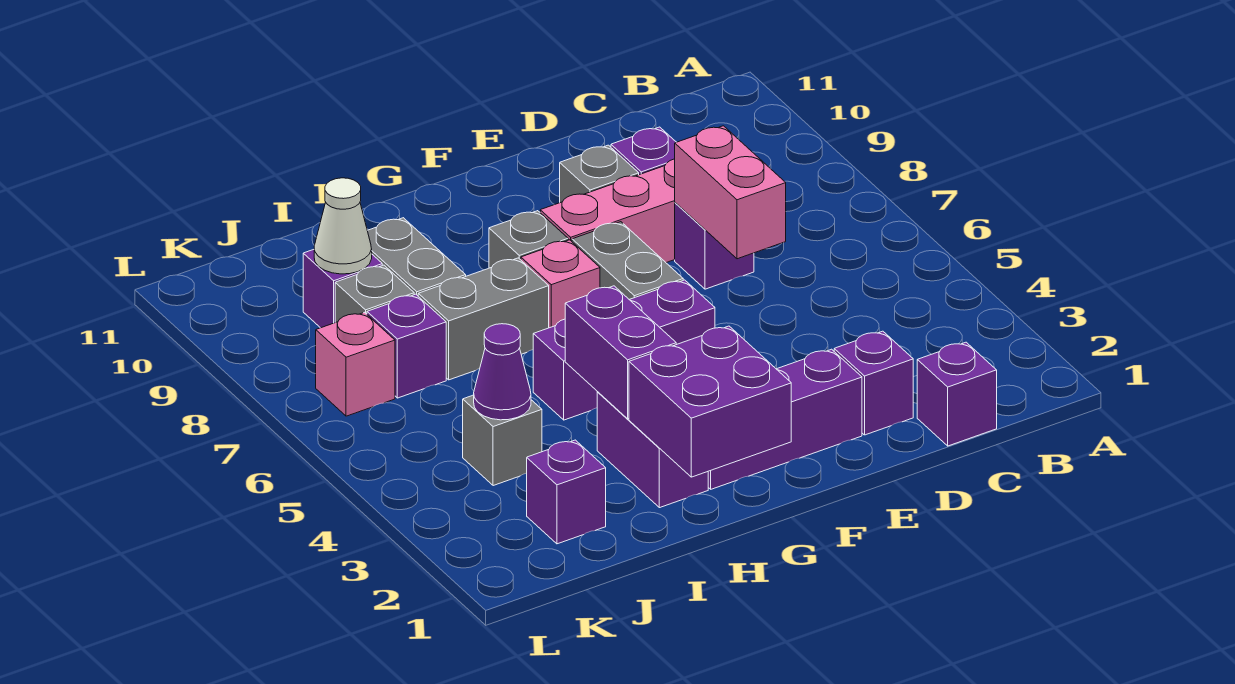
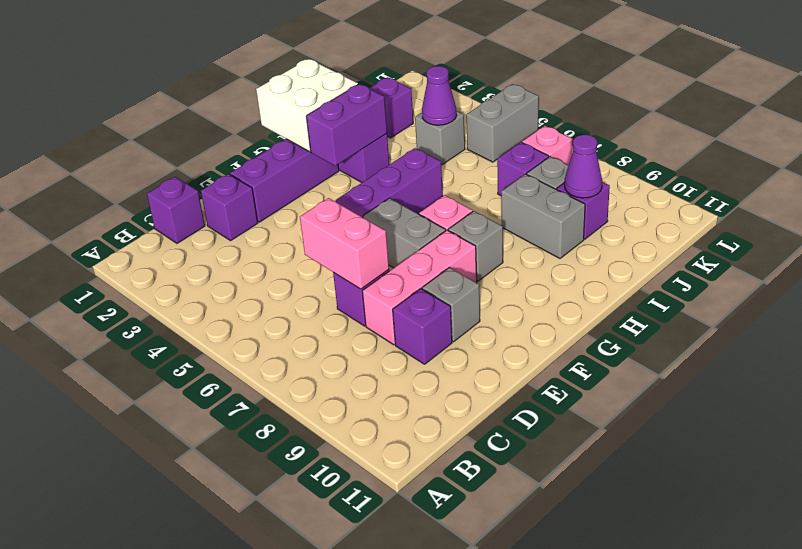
purple brick G1:H2 level 2 -> white brick G1:H2 level 2
purple brick H3:H4 level 2 -> purple brick G3:H3 level 2
grey brick H7:I7 level 1 -> grey brick K5:L5 level 1
white cone J9 level 2 -> purple cone J9 level 2

